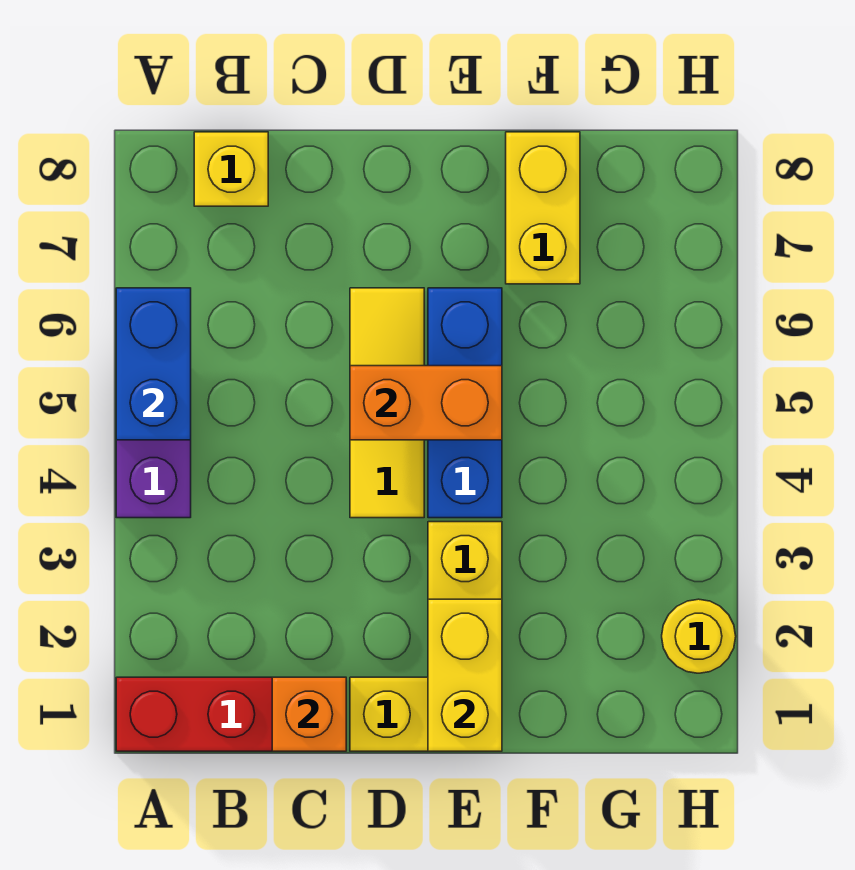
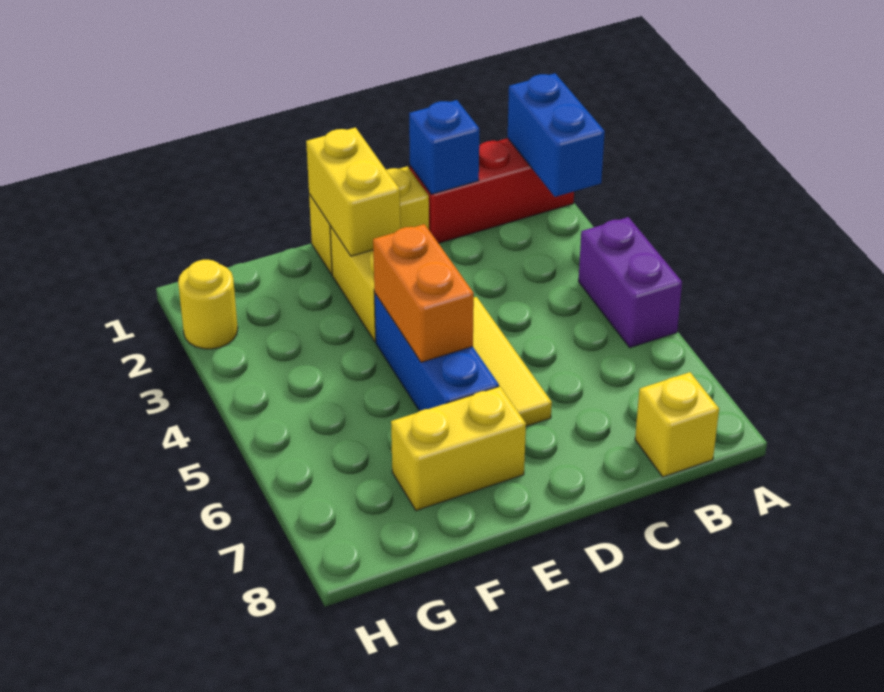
blue brick A5:A6 level 2 -> blue brick A1:A2 level 2
orange brick C1 level 2 -> blue brick C1 level 2
orange brick D5:E5 level 2 -> orange brick E4:E5 level 2
yellow brick F7:F8 level 1 -> yellow brick E7:F7 level 1

